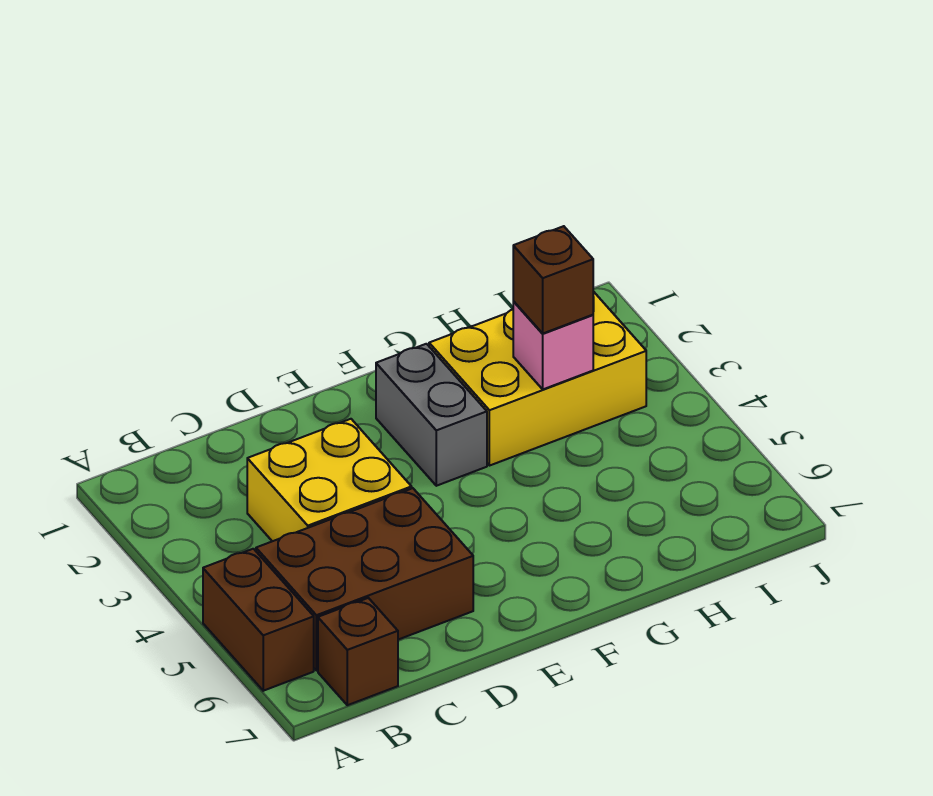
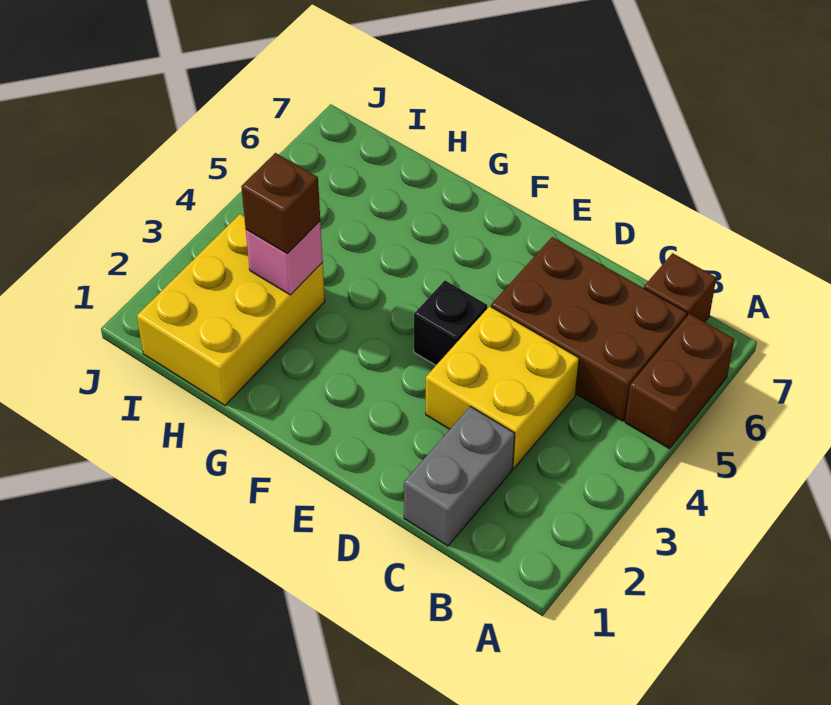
none -> black brick E4 level 1
grey brick F2:F3 level 1 -> grey brick C1:C2 level 1
yellow brick G2:I3 level 1 -> yellow brick H1:I3 level 1

